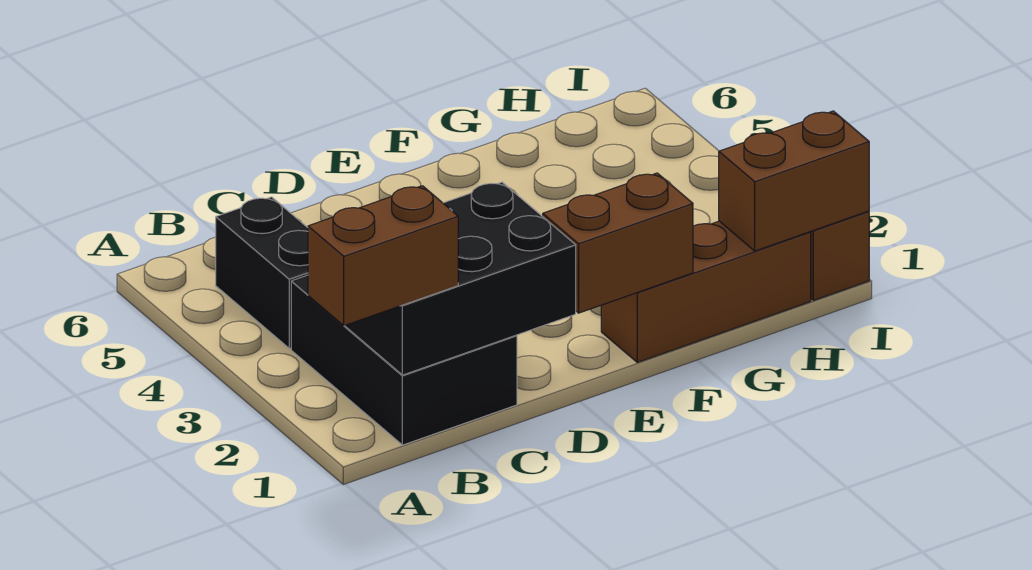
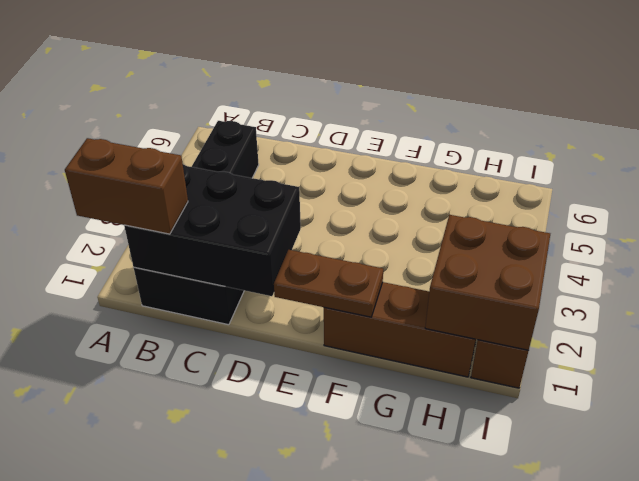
brown brick E1:F1 level 2 -> brown plate E1:F1 level 2
brown brick H1:I1 level 2 -> brown brick H1:I2 level 2

